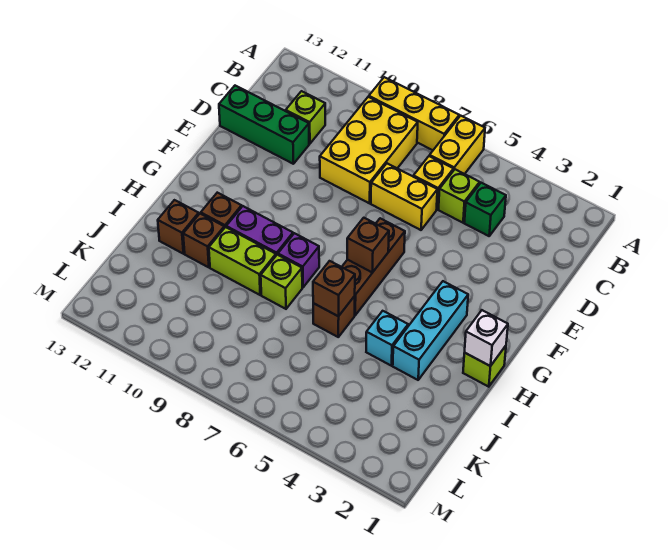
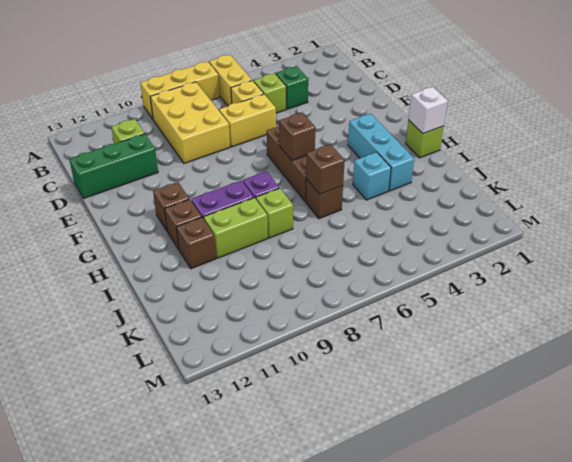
brown brick I12 level 1 -> brown brick G11 level 1

